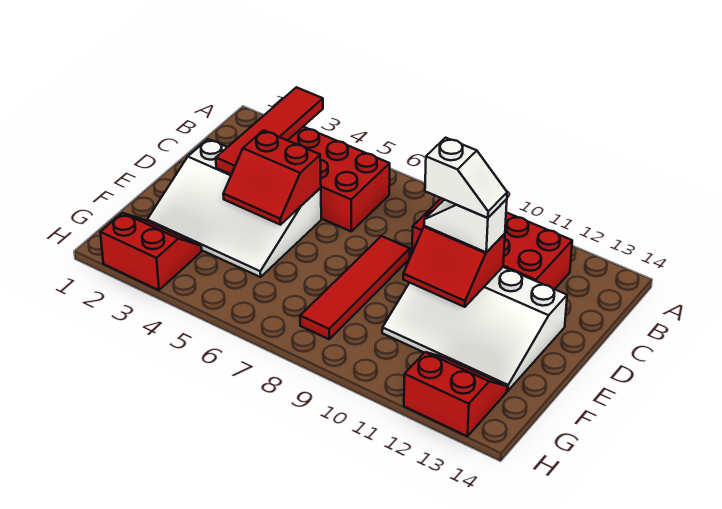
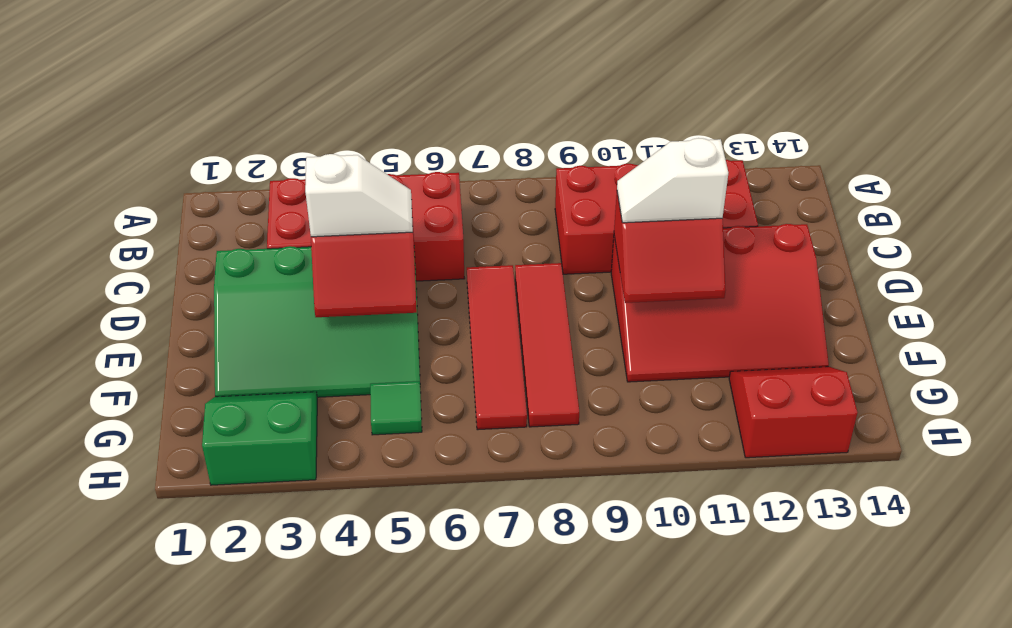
red tile A3:D3 level 2 -> red tile D7:G7 level 1
white slope D2:F5 level 1 top D -> green slope D2:F5 level 1 top D
white slope D10:F13 level 1 top D -> red slope D10:F13 level 1 top D
white slope D10:D11 level 4 top 10 -> white slope D4:D5 level 3 top 4
red slope G2:H3 level 1 top H -> green slope G2:H3 level 1 top H
none -> green tile G5 level 1

